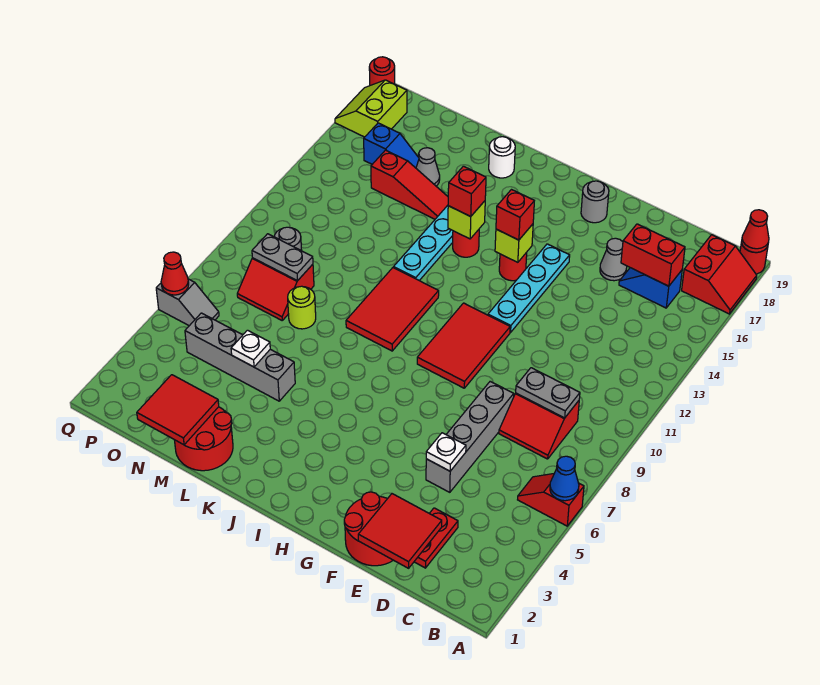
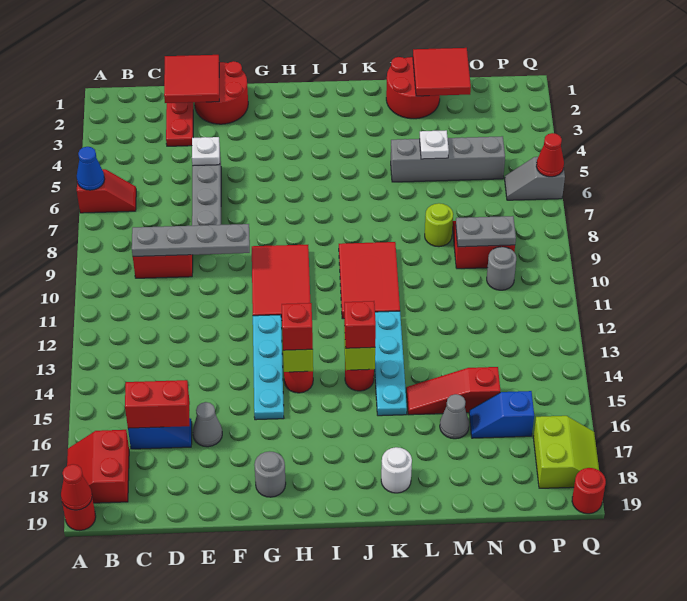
grey plate C9:D9 level 2 -> grey plate C9:F9 level 2

